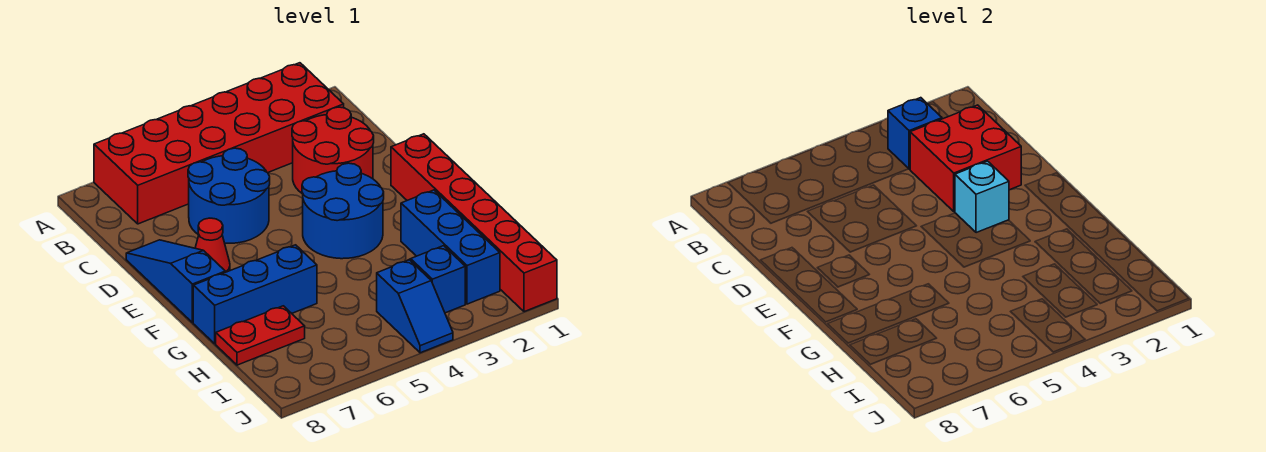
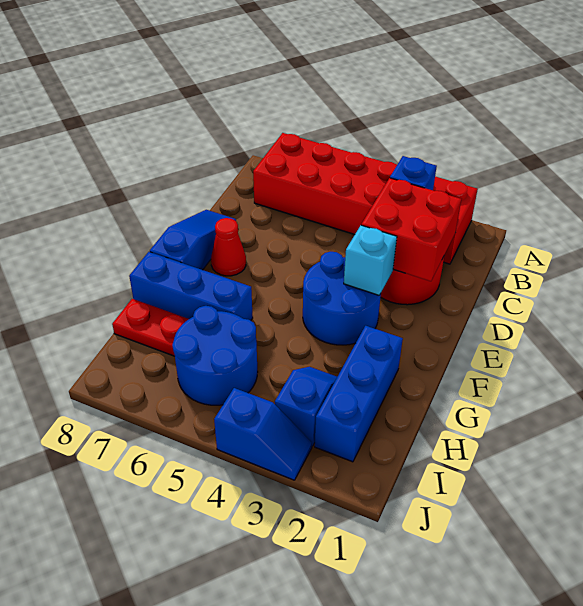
blue round brick C5:D6 level 1 -> blue round brick H5:I6 level 1
red brick E1:J1 level 1 -> none
blue slope I4:J4 level 1 top I -> blue slope J3:J4 level 1 top 4

